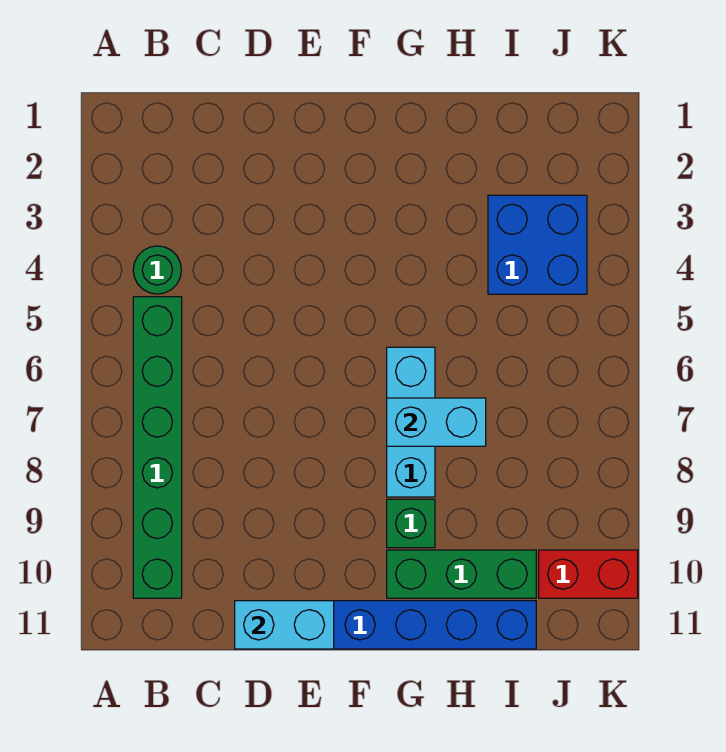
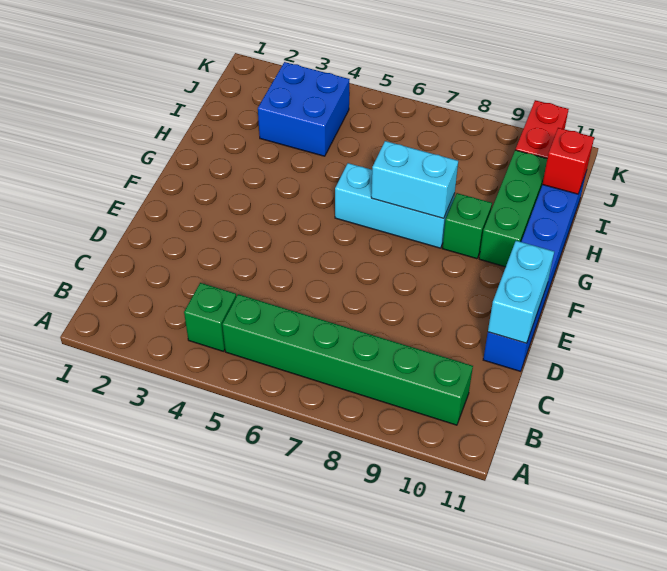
green round brick B4 level 1 -> green brick B4 level 1
cyan brick G7:H7 level 2 -> cyan brick G7:G8 level 2
none -> red brick I11 level 2

